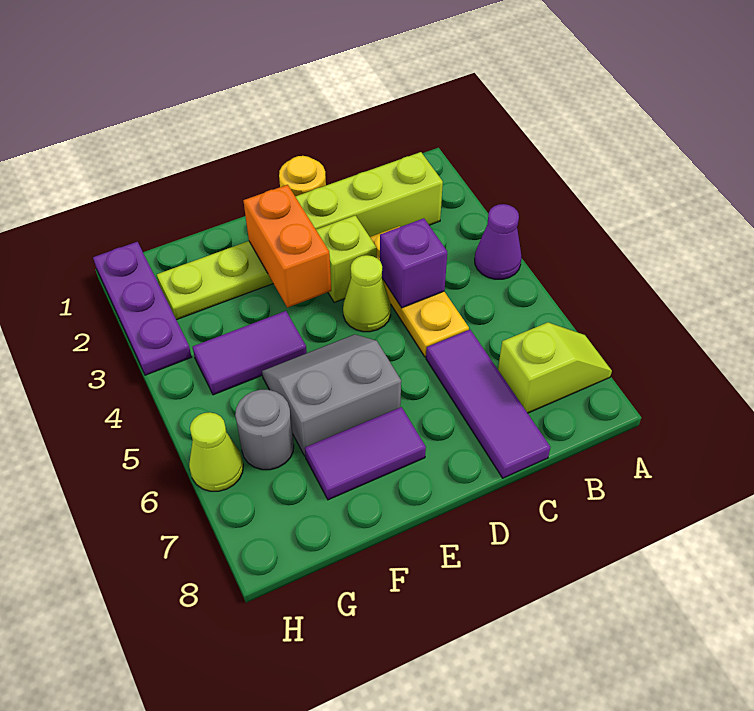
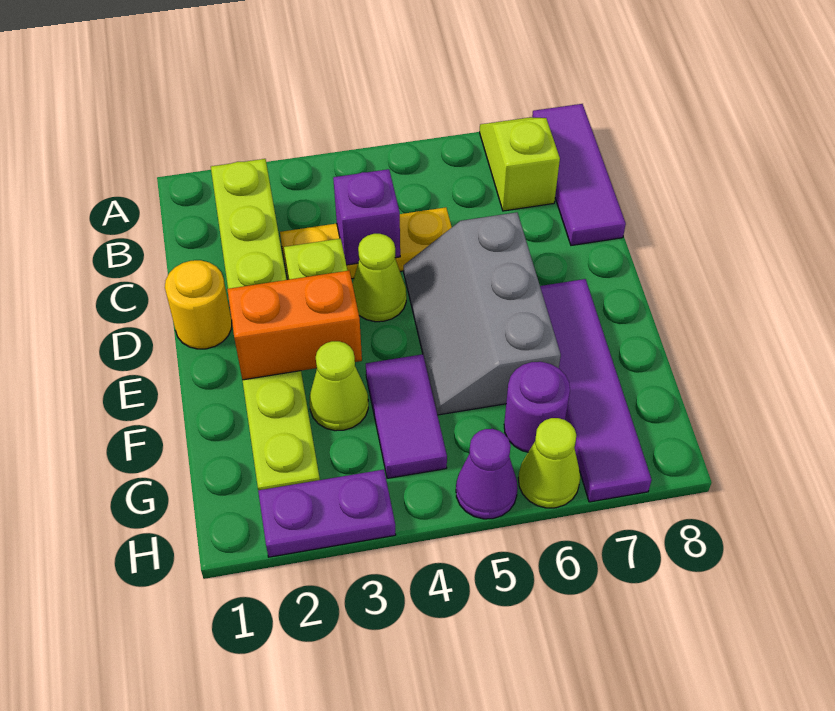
purple cone A4 level 1 -> purple cone H5 level 1
purple tile C6:C8 level 1 -> purple tile A8:C8 level 1
grey slope E5:F6 level 1 top 6 -> grey slope D5:F6 level 1 top 6
purple tile E7:F7 level 1 -> purple tile E7:H7 level 1
none -> lime cone F3 level 1
grey round brick G6 level 1 -> purple round brick G6 level 1
purple plate H1:H3 level 1 -> purple plate H2:H3 level 1

